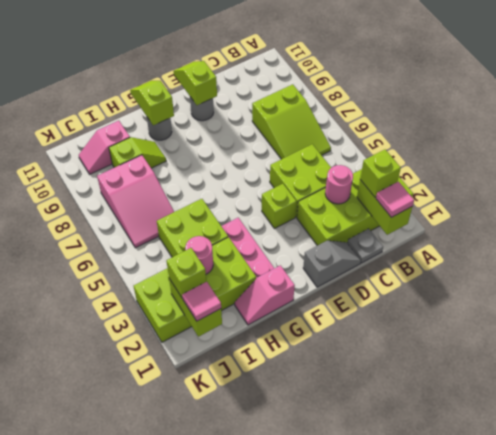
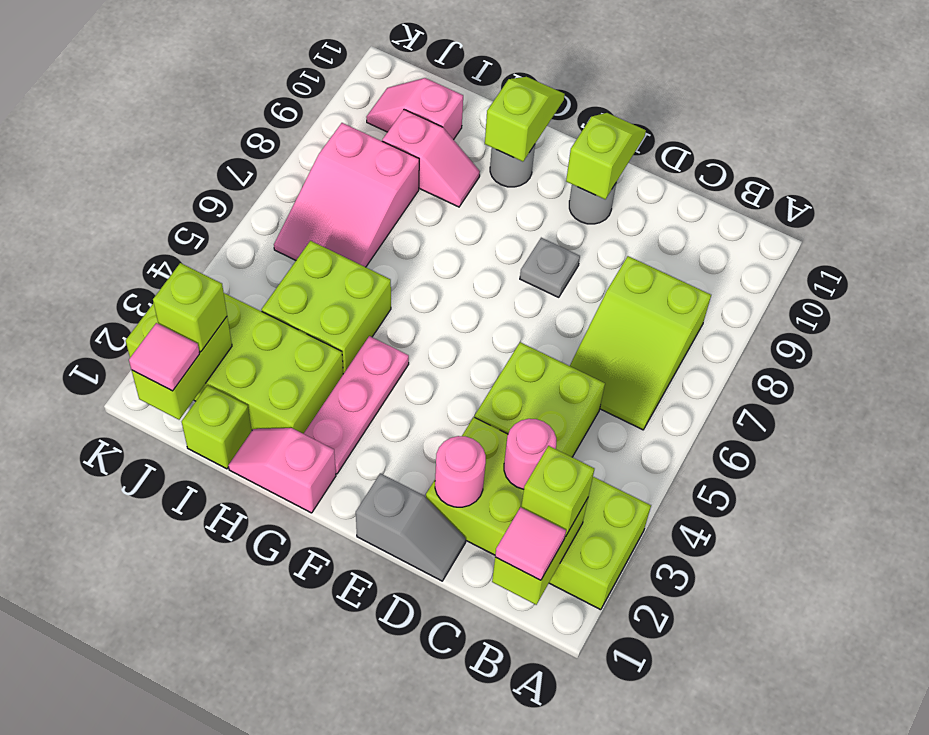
grey plate C1 level 1 -> grey plate E8 level 1
lime brick E4 level 1 -> lime brick I1 level 1
lime slope H9:I9 level 1 top I -> pink slope H9:I9 level 1 top I
pink round brick I3 level 2 -> pink round brick D2 level 2

